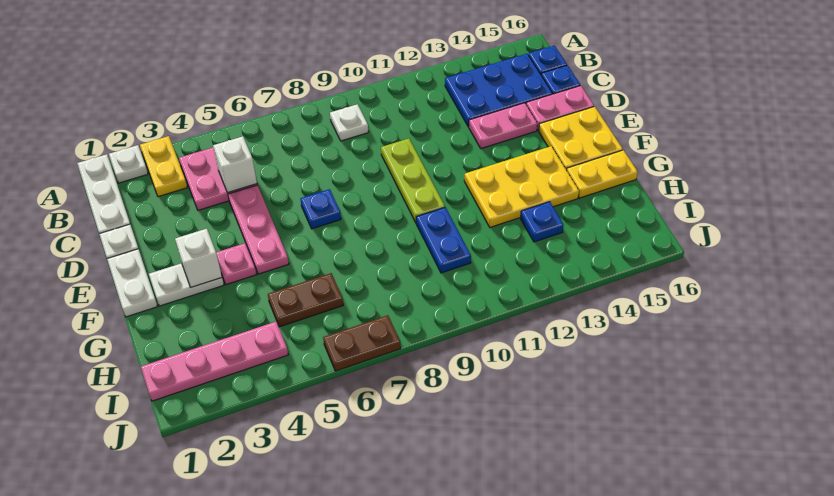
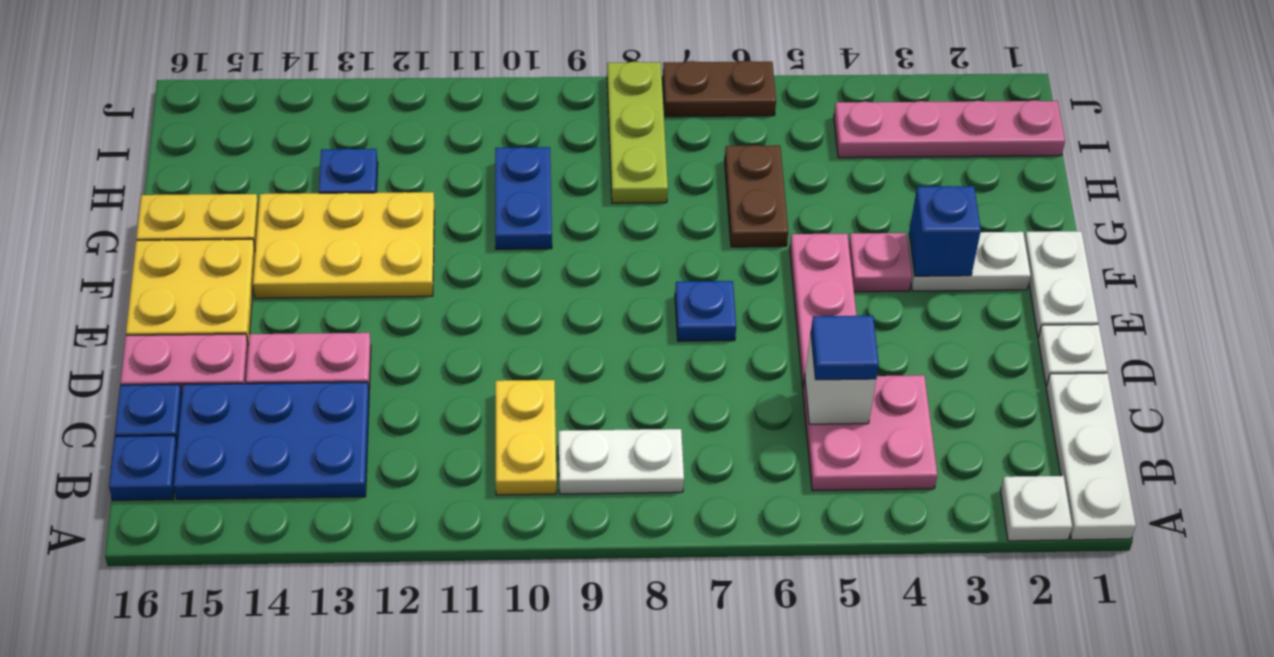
yellow plate A3:B3 level 1 -> yellow plate B10:C10 level 1
white plate B9 level 1 -> white plate B8:B9 level 1
none -> blue tile C5 level 3
lime plate D10:F10 level 1 -> lime plate H8:J8 level 1
white brick F3 level 2 -> blue brick F3 level 2
brown plate H5:H6 level 1 -> brown plate G6:H6 level 1

